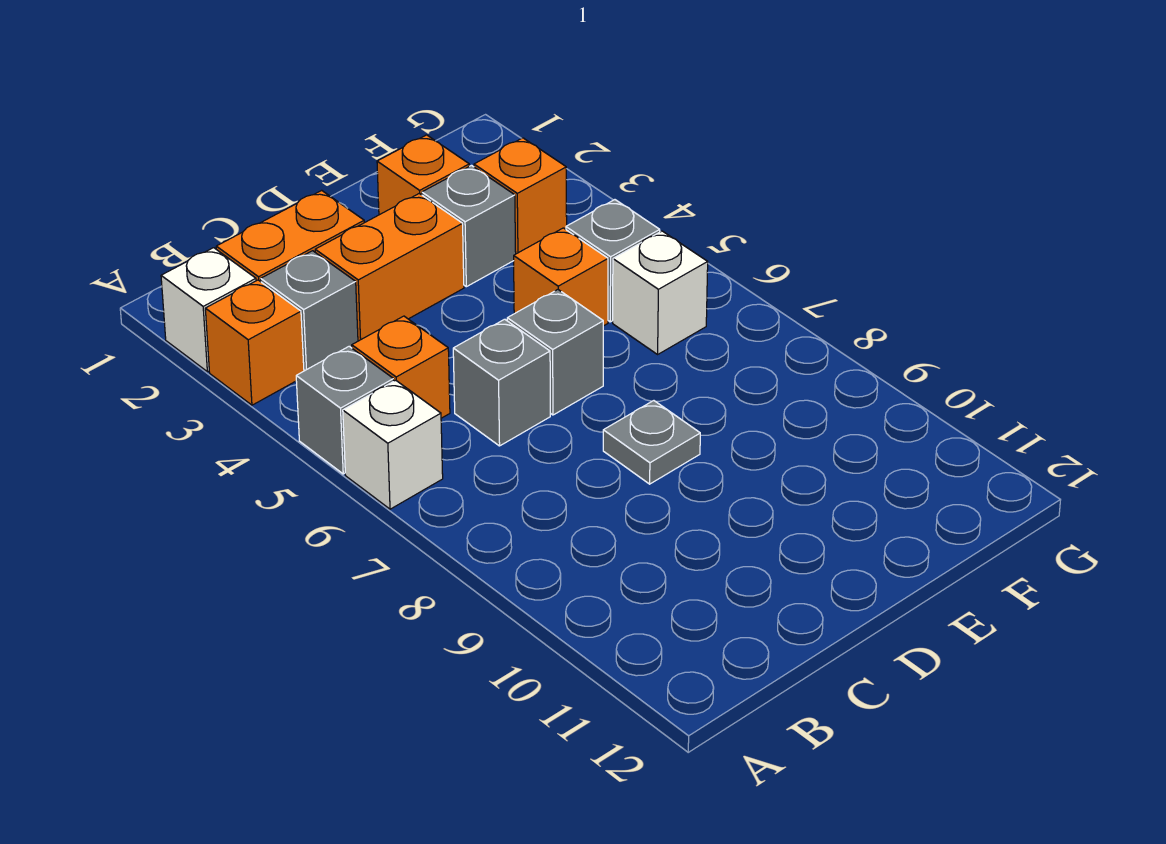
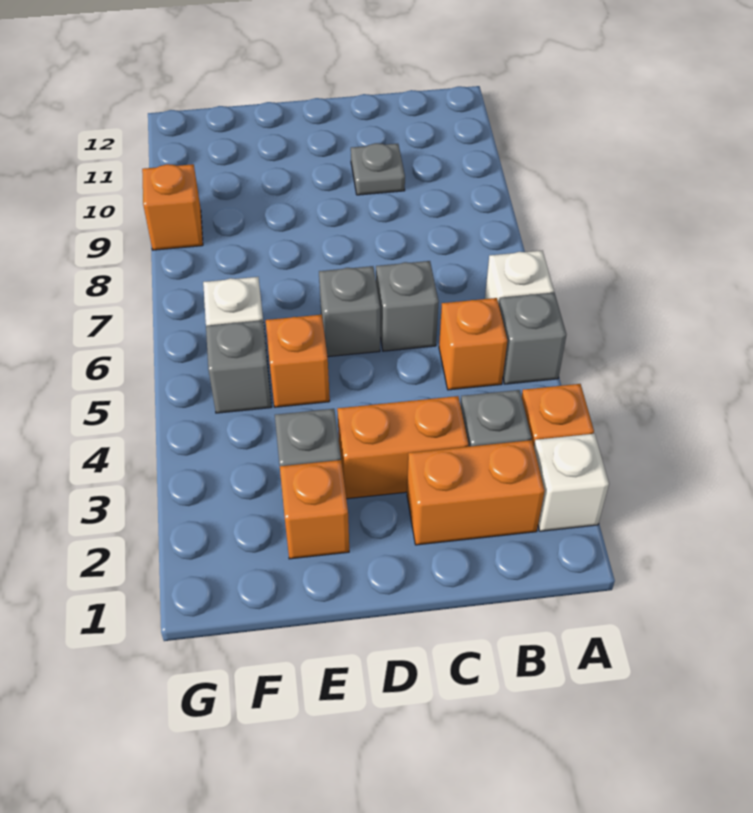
grey plate D8 level 1 -> grey plate C10 level 1
orange brick F3 level 1 -> orange brick G9 level 1

